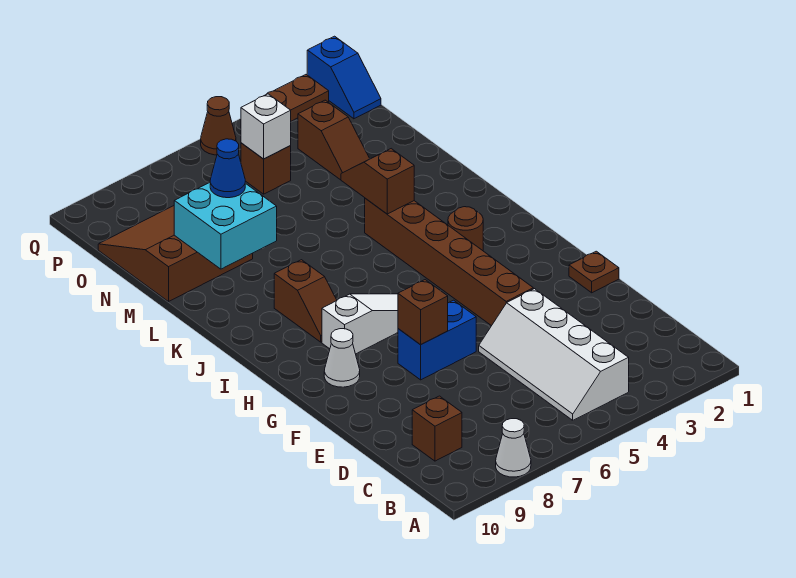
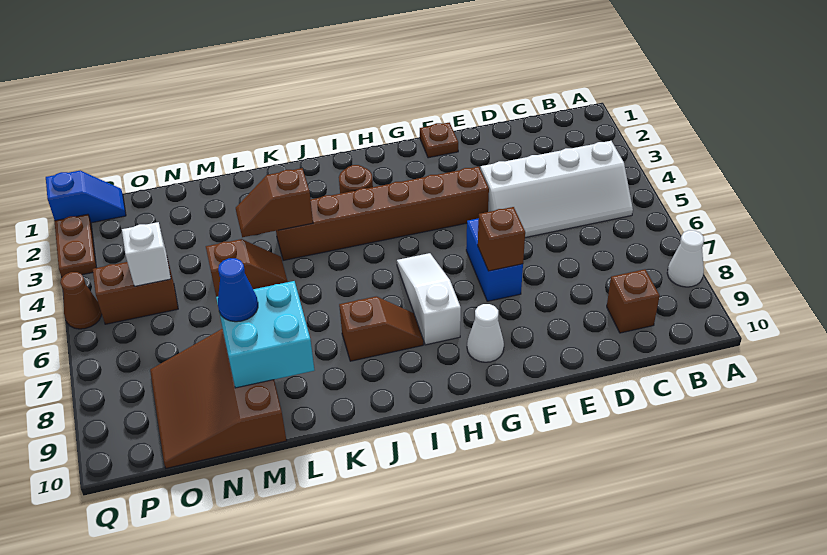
brown slope N3:O3 level 1 top O -> brown slope L5:M5 level 1 top M
brown brick O5 level 1 -> brown brick O5:P5 level 1

